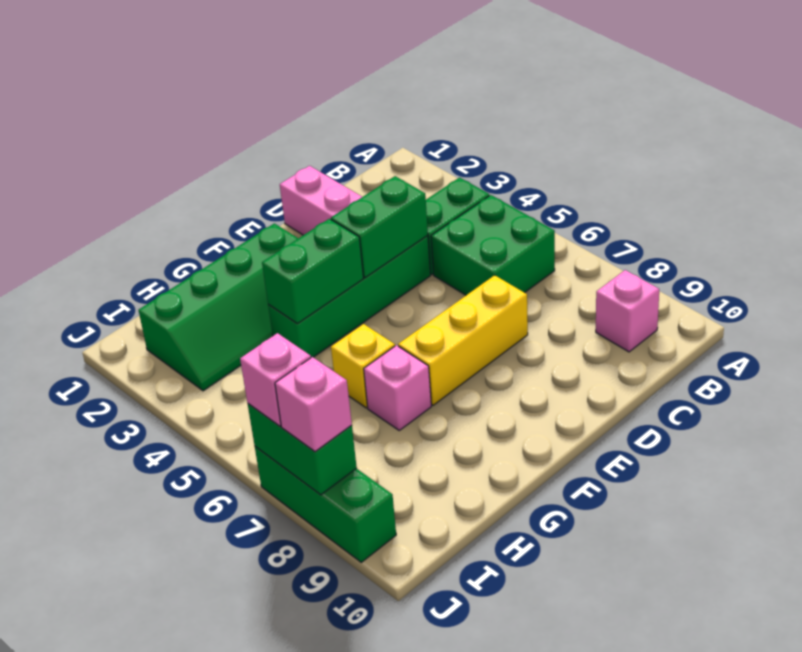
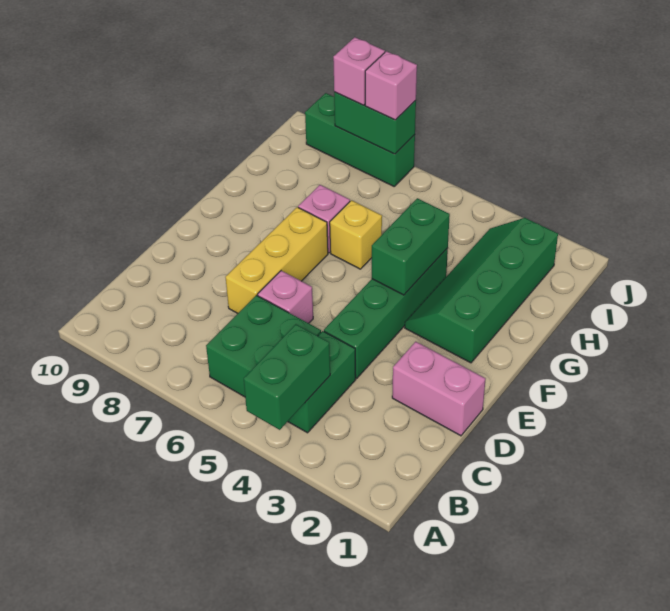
pink brick B9 level 1 -> pink brick D6 level 1
green brick D4:E4 level 2 -> green brick A4:B4 level 2

